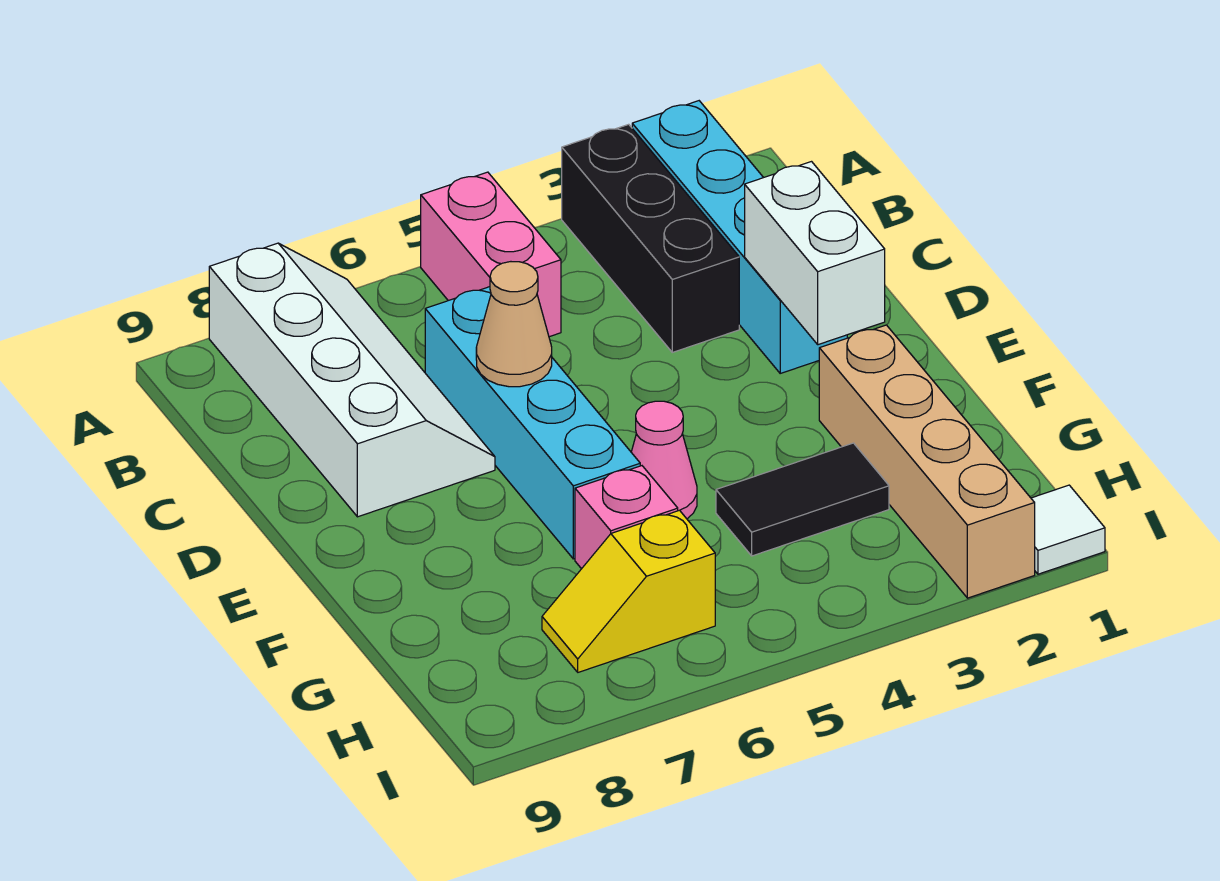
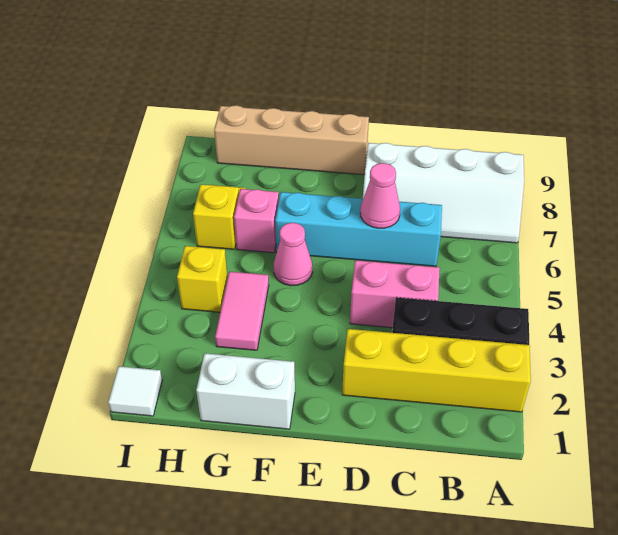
cyan brick A2:D2 level 1 -> yellow brick A2:D2 level 1
pink brick A5:B5 level 1 -> pink brick C4:D4 level 1
white brick D2:E2 level 2 -> white brick F1:G1 level 1
tan cone D6 level 2 -> pink cone D6 level 2
tan brick F2:I2 level 1 -> tan brick E9:H9 level 1
black tile G3:G4 level 1 -> pink tile G3:G4 level 1
none -> yellow brick H4 level 1

